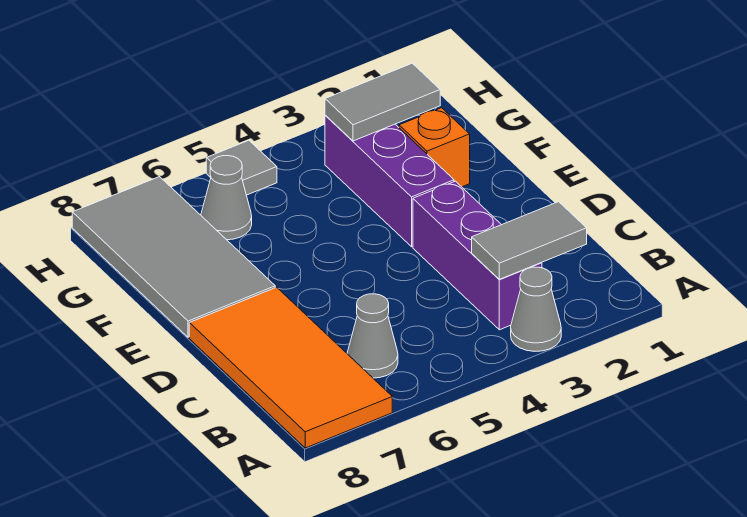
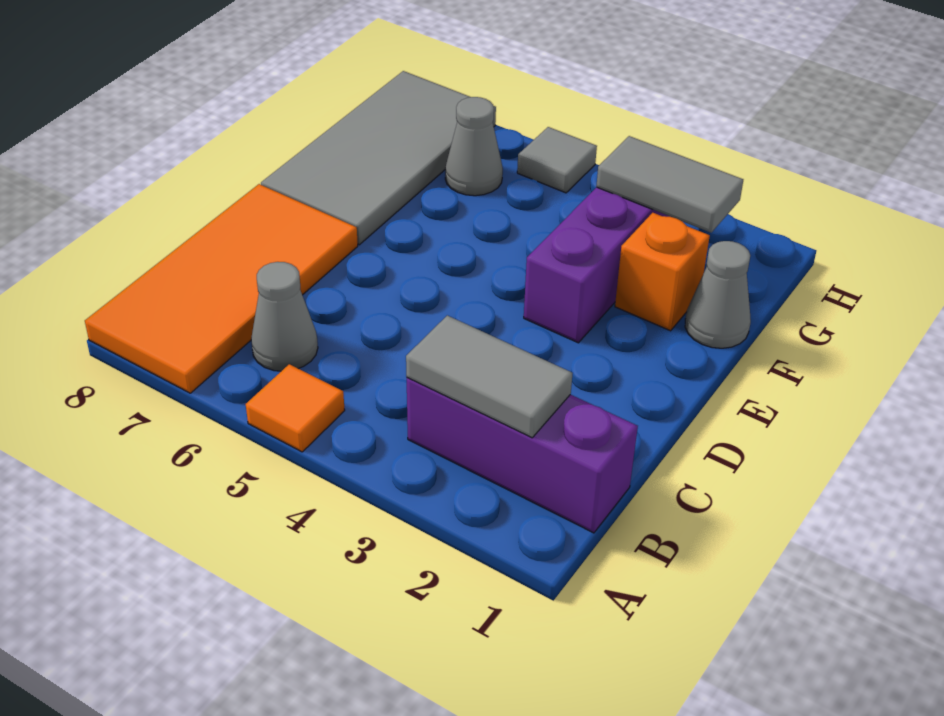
grey cone A3 level 1 -> grey cone F1 level 1
none -> orange tile A5 level 1
purple brick B3:D3 level 1 -> purple brick B1:B3 level 1

